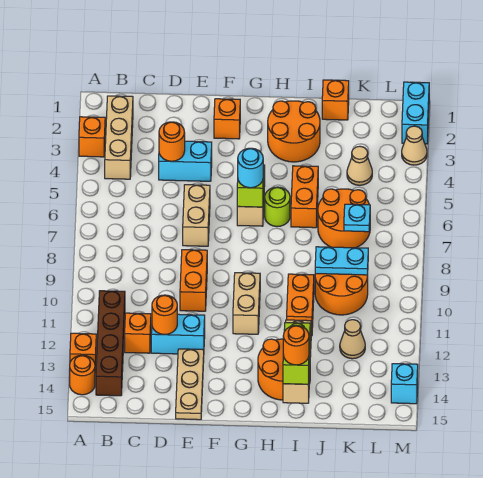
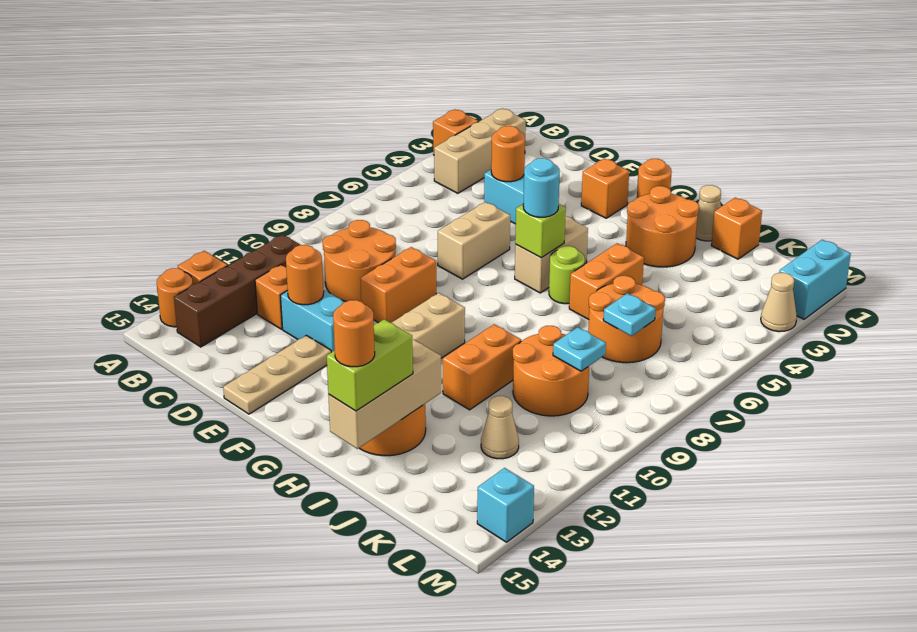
none -> orange round brick C9:D10 level 1
none -> orange round brick G1 level 1
cyan plate J9:K9 level 2 -> cyan plate K9 level 2
tan cone K4 level 1 -> tan cone I1 level 1

